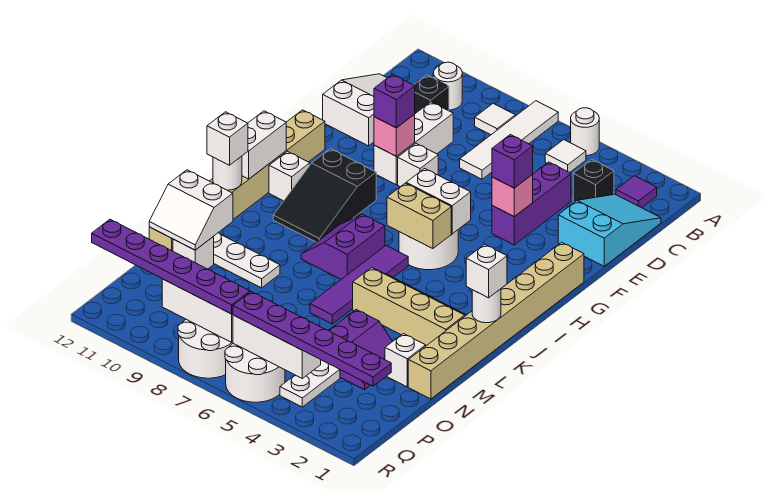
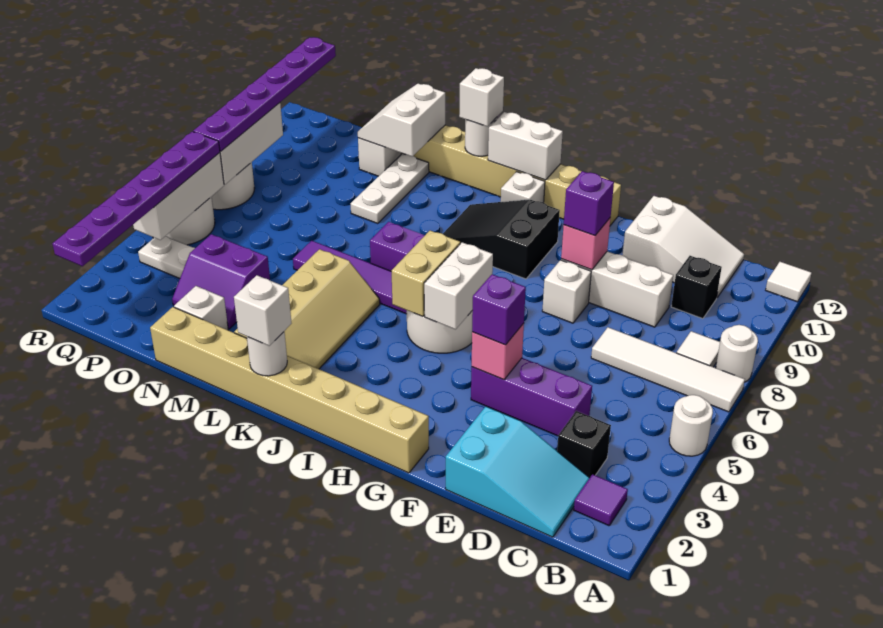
white tile B5 level 1 -> white tile A12 level 1
white round brick B10 level 1 -> white round brick A8 level 1

